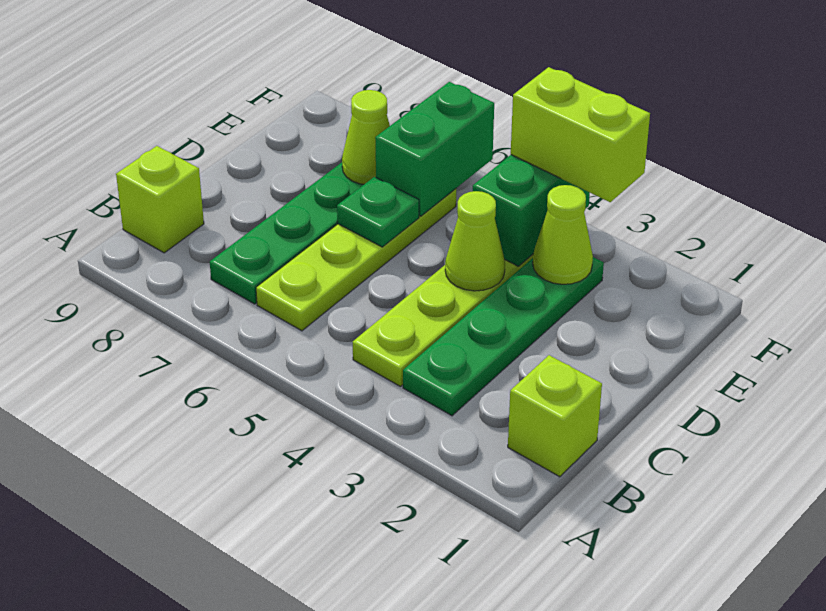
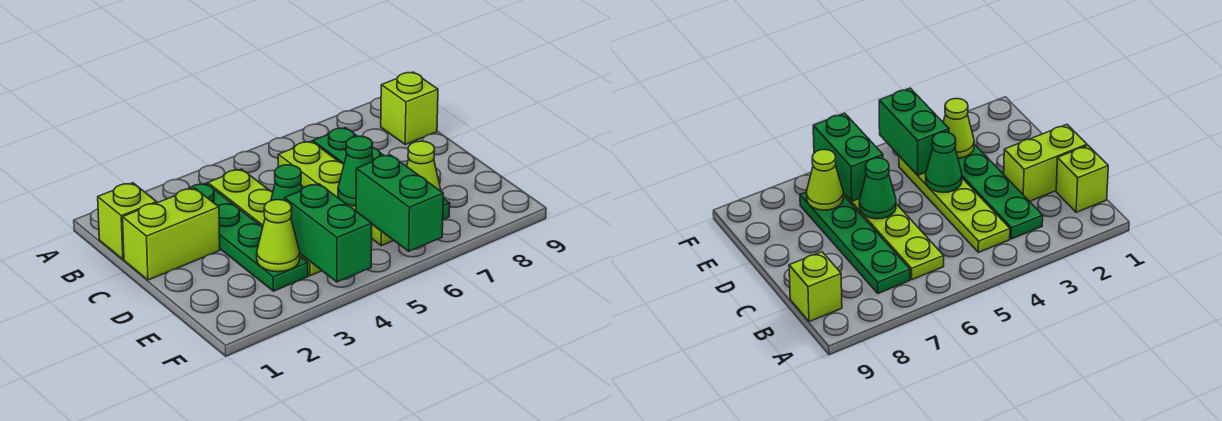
lime cone D4 level 2 -> green cone D4 level 2
green plate D6 level 2 -> green cone D6 level 2
lime brick F3:F4 level 3 -> lime brick C1:C2 level 1

